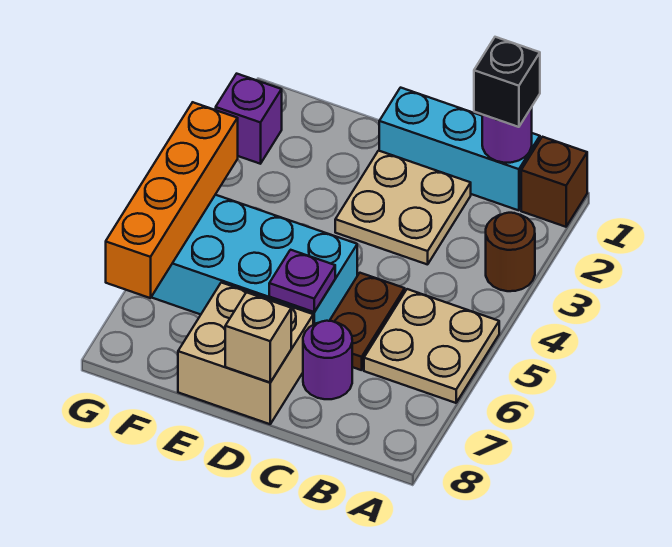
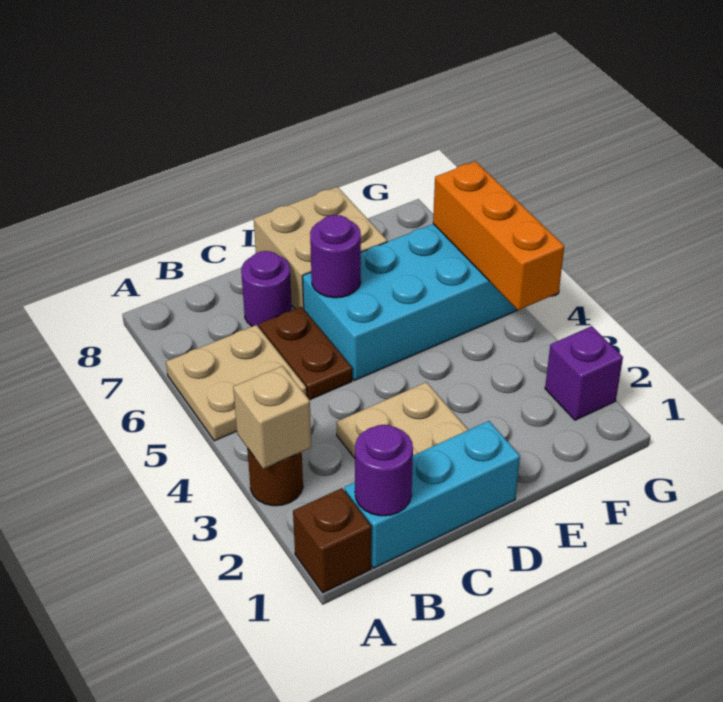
black brick B1 level 3 -> none
purple plate D6 level 2 -> purple round brick D6 level 2
tan brick D8 level 2 -> tan brick A3 level 2
orange brick G4:G7 level 2 -> orange brick G4:G6 level 2

